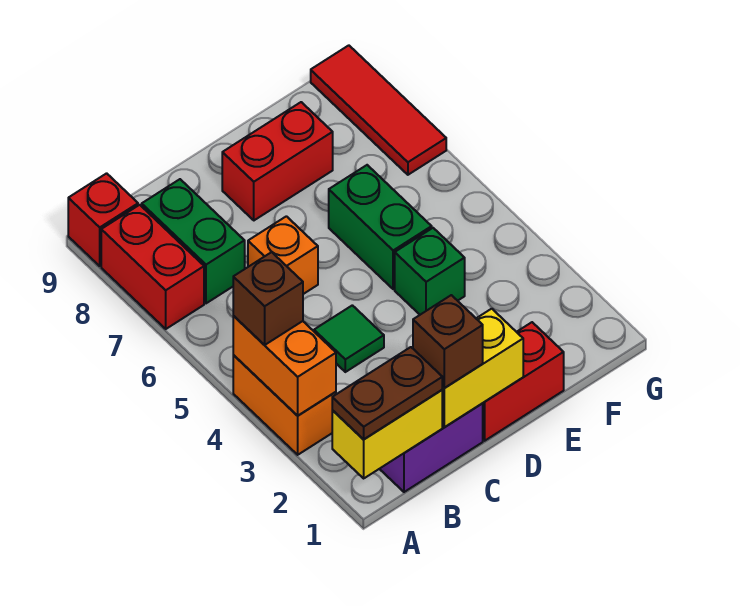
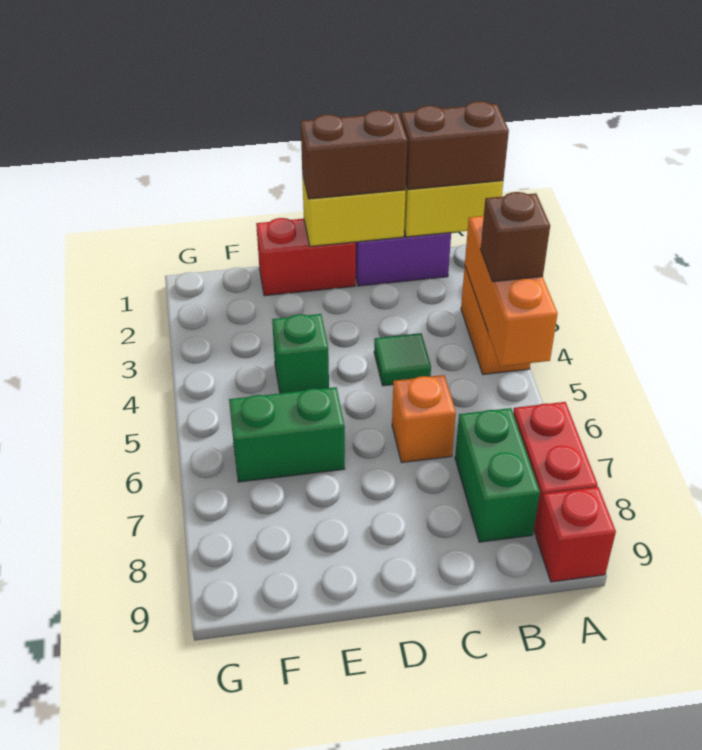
brown plate A1:B1 level 3 -> brown brick A1:B1 level 3
orange brick A3:A4 level 2 -> orange brick A3:A5 level 2
brown brick C1 level 3 -> brown brick C1:D1 level 3
red brick D8:E8 level 1 -> none
green brick E5:E6 level 1 -> green brick E6:F6 level 1
red tile G7:G9 level 1 -> none

